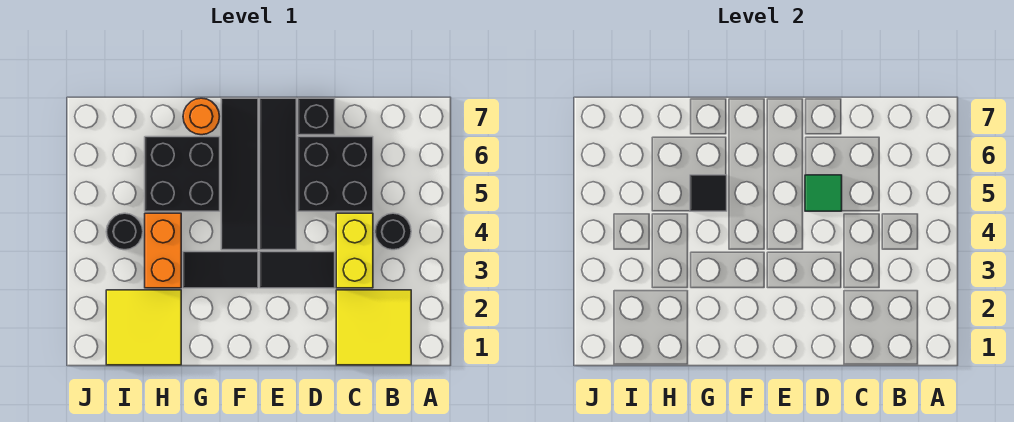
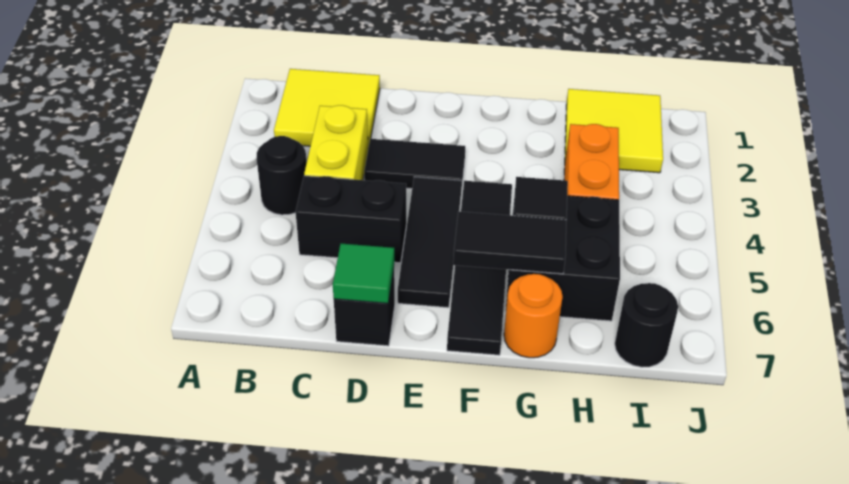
black brick C5:D6 level 1 -> black brick C5:D5 level 1
green tile D5 level 2 -> green tile D7 level 2
black tile E4:E7 level 1 -> black tile E4:E6 level 1
black tile F3:G3 level 1 -> black tile F6:G6 level 2
black round brick I4 level 1 -> black round brick I7 level 1

